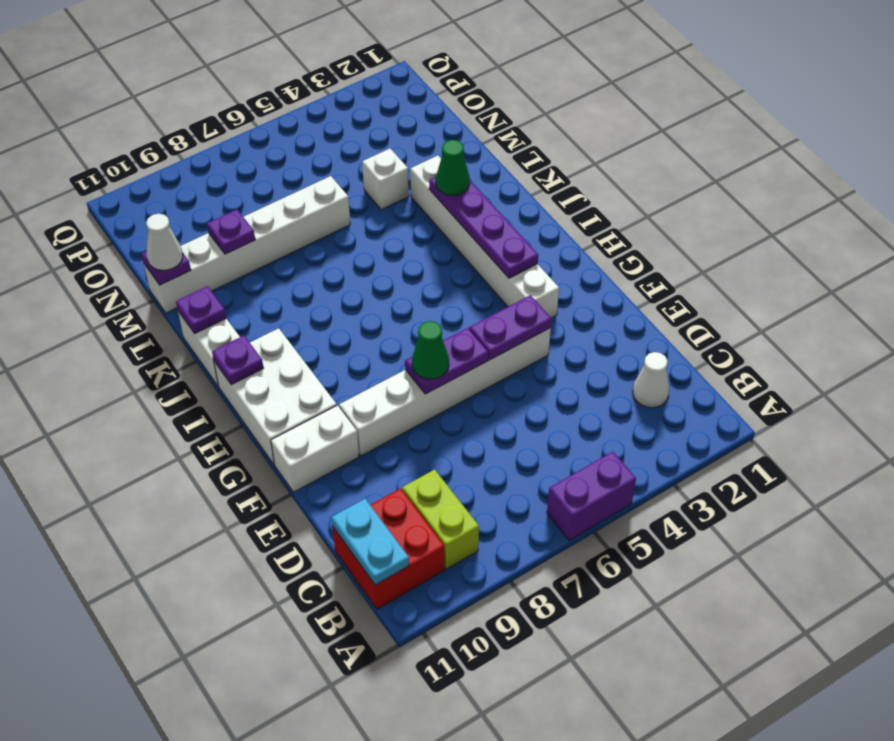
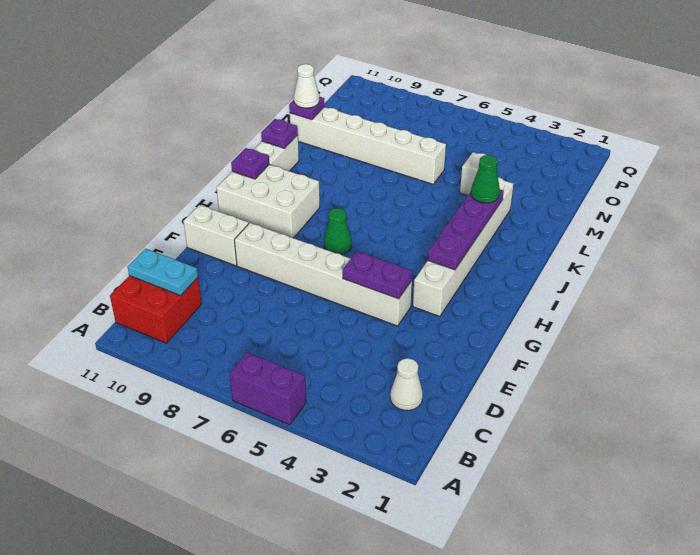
lime brick B9:C9 level 1 -> none
cyan plate B11:C11 level 2 -> cyan plate C10:C11 level 2
purple plate F6:F7 level 2 -> none
green cone F7 level 3 -> green cone H7 level 1
white brick G10:I11 level 1 -> white brick H9:I11 level 1
purple plate M9 level 2 -> none

